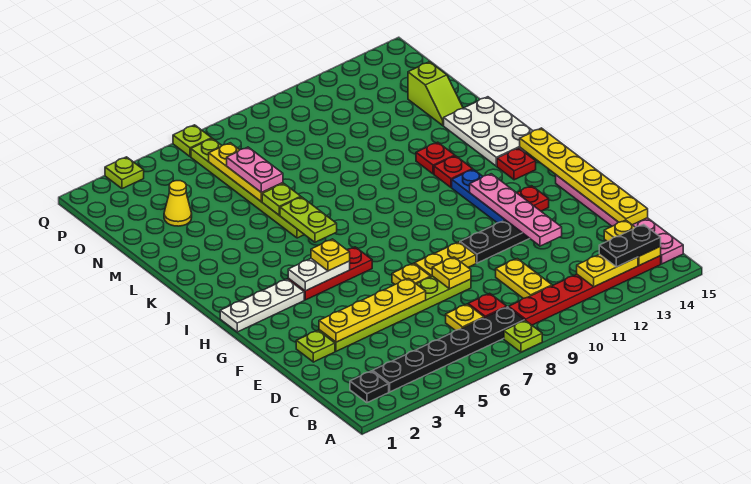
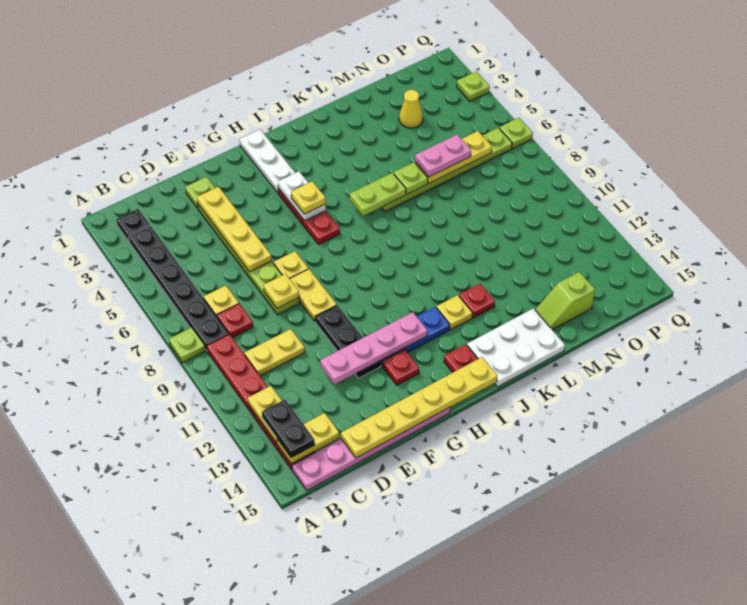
red plate J12 level 1 -> yellow plate J12 level 1

